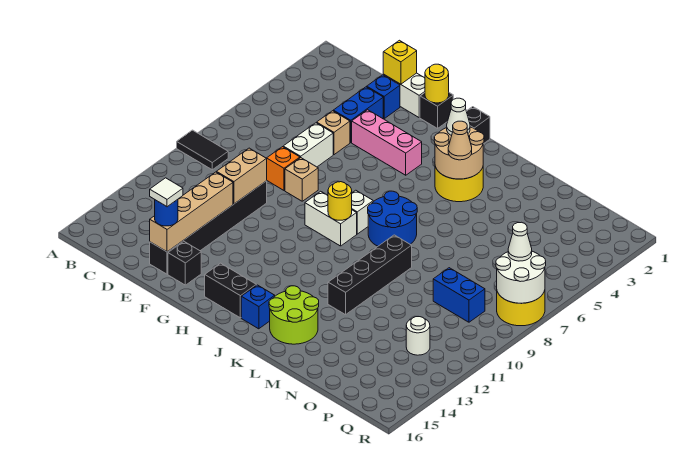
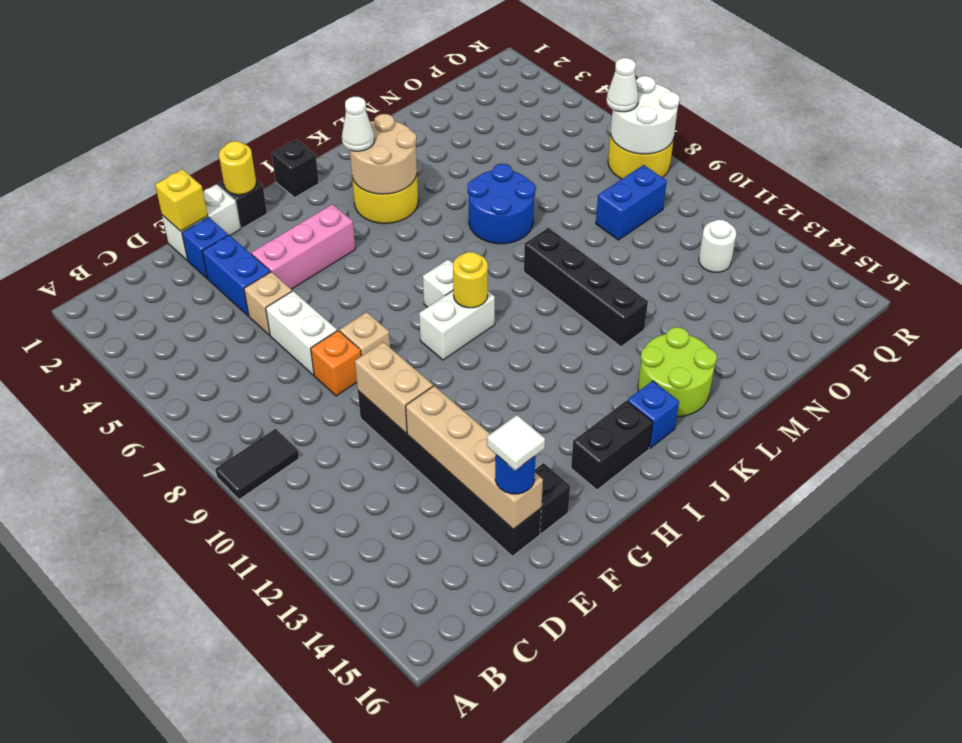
blue round brick J7:K8 level 1 -> blue round brick L6:M7 level 1
tan cone K4 level 3 -> none

